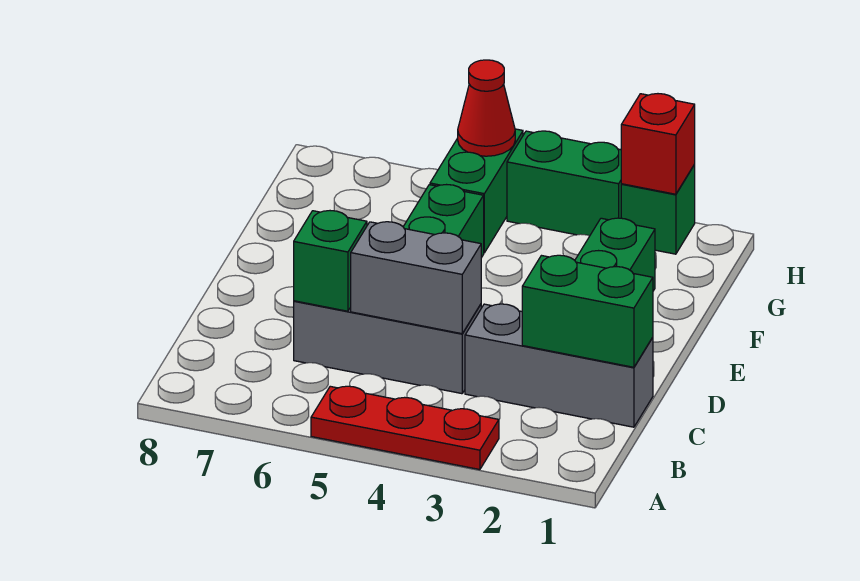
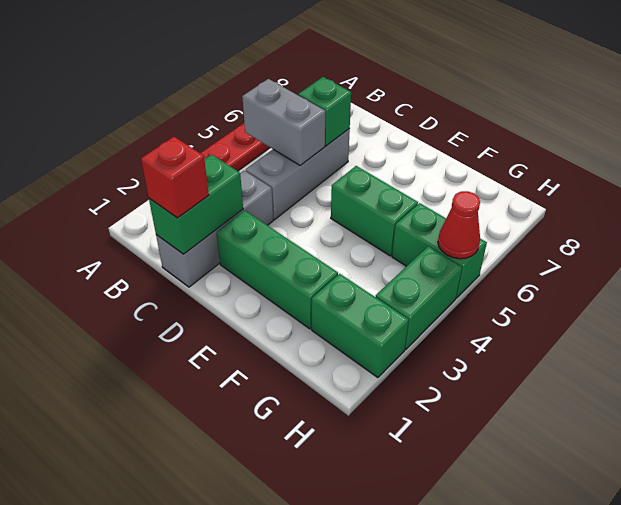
grey brick C4:C5 level 2 -> grey brick B5:C5 level 2
green brick H2 level 1 -> green brick G2:H2 level 1
red brick H2 level 2 -> red brick C1 level 3

